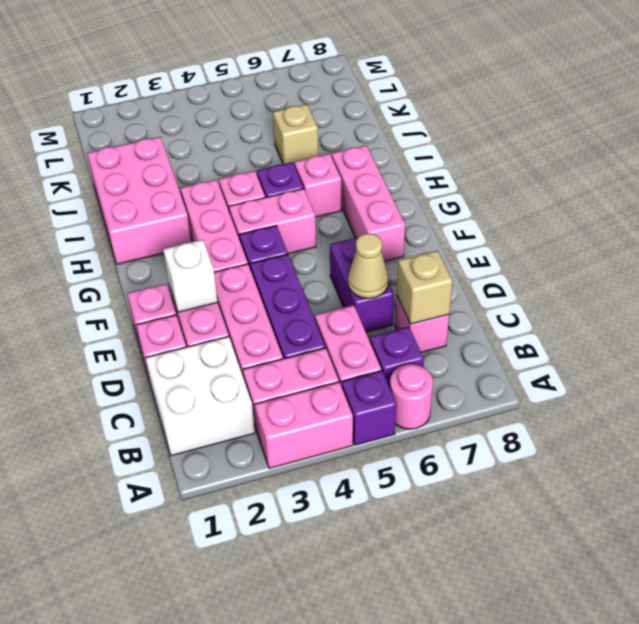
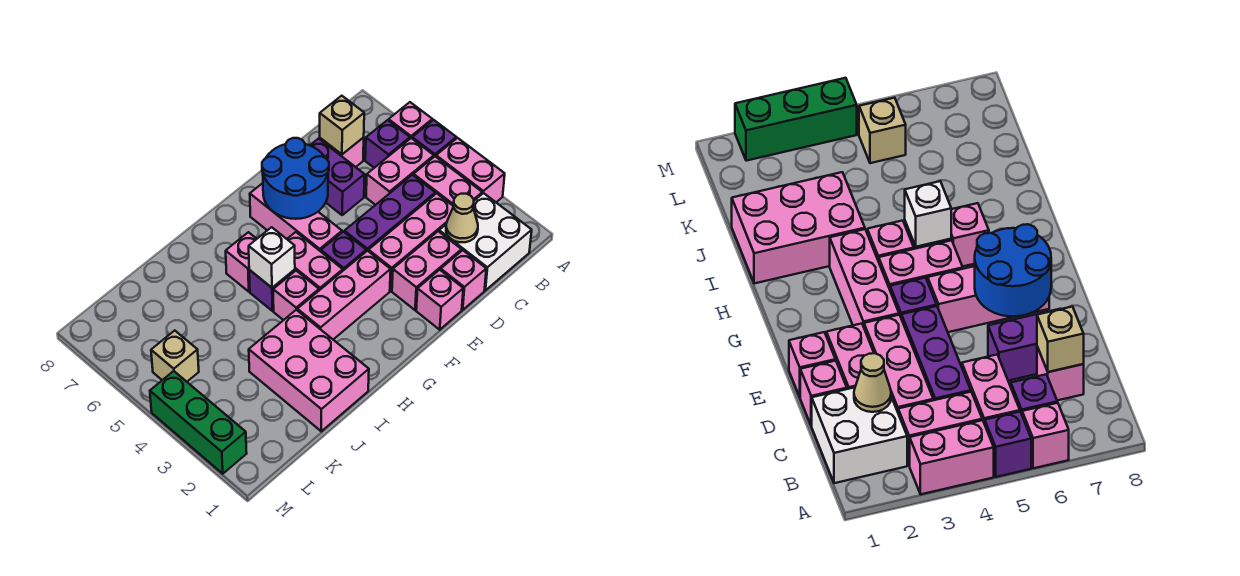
pink round brick A6 level 1 -> pink brick A6 level 1
purple brick D6:E6 level 1 -> purple brick D6:D7 level 1
tan cone D6 level 2 -> tan cone C2 level 2
white brick E2 level 2 -> white brick H5 level 2
none -> blue round brick E6:F7 level 2
pink brick F7:H7 level 1 -> pink brick F5:F7 level 1
pink brick H1:J2 level 1 -> pink brick I1:J3 level 1
tan brick J6 level 1 -> tan brick L5 level 1
none -> green brick M2:M4 level 1

